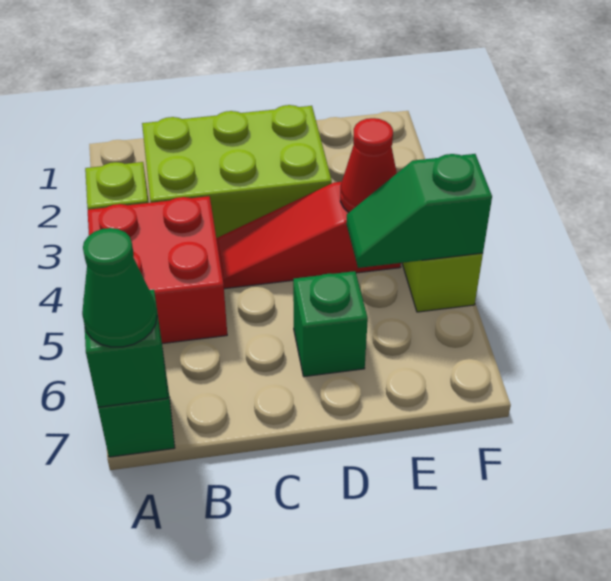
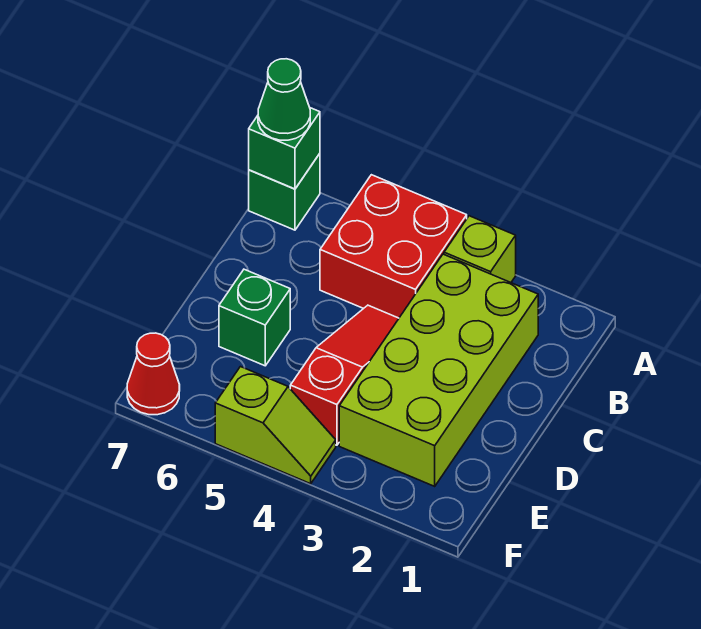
lime brick B2:D3 level 1 -> lime brick B2:E3 level 1
red cone E4 level 2 -> red cone F7 level 1
green slope E5:F5 level 2 top F -> none

